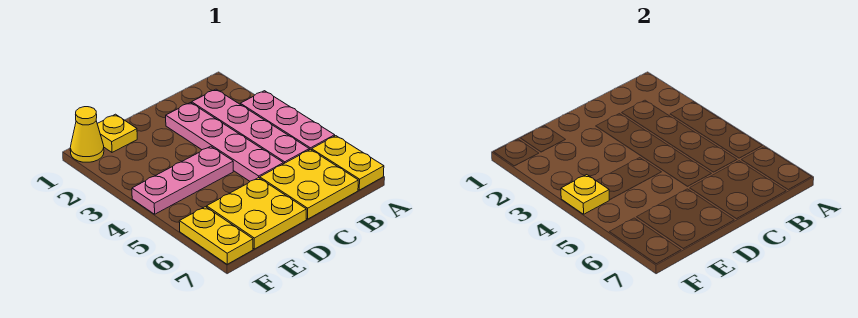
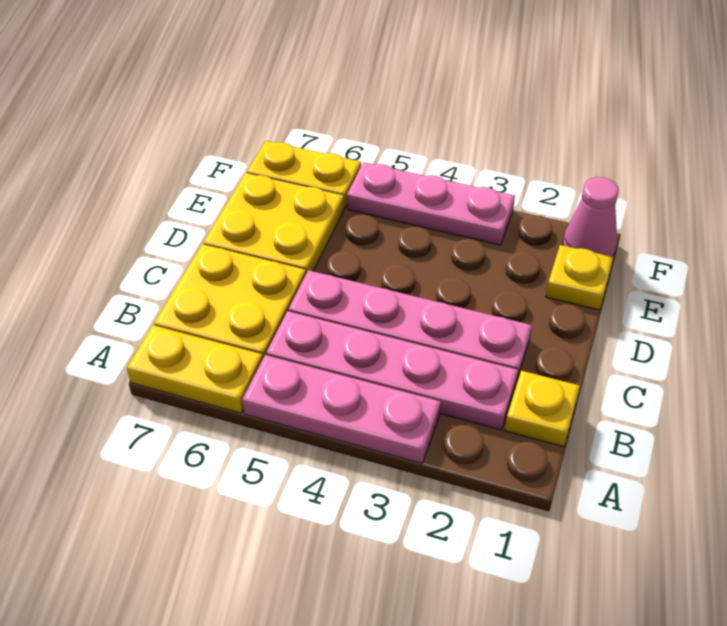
pink plate D4:F4 level 1 -> pink plate F3:F5 level 1
yellow cone F1 level 1 -> pink cone F1 level 1
yellow plate F4 level 2 -> yellow plate B1 level 1

